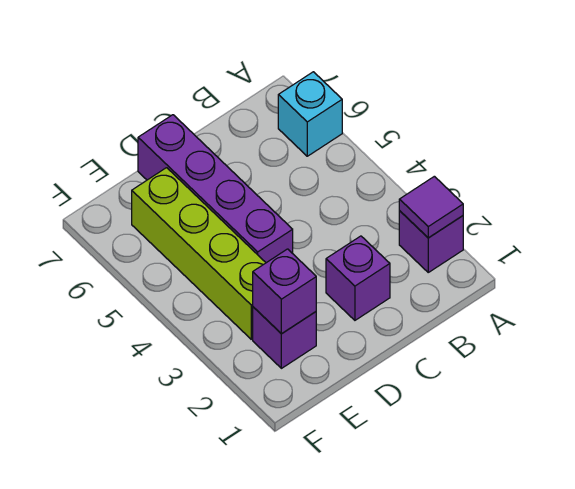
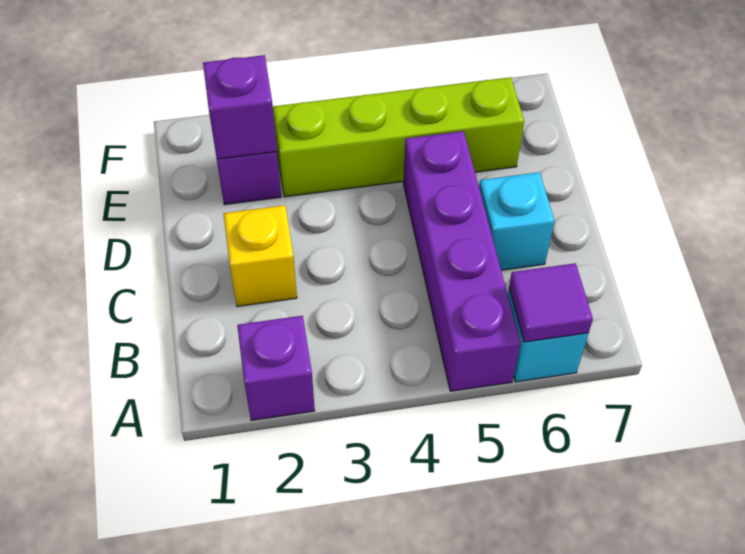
purple tile A2 level 2 -> purple tile A6 level 2
purple brick C2 level 1 -> yellow brick C2 level 1
none -> cyan brick C6 level 1
purple brick D4:D7 level 1 -> purple brick A5:D5 level 1

